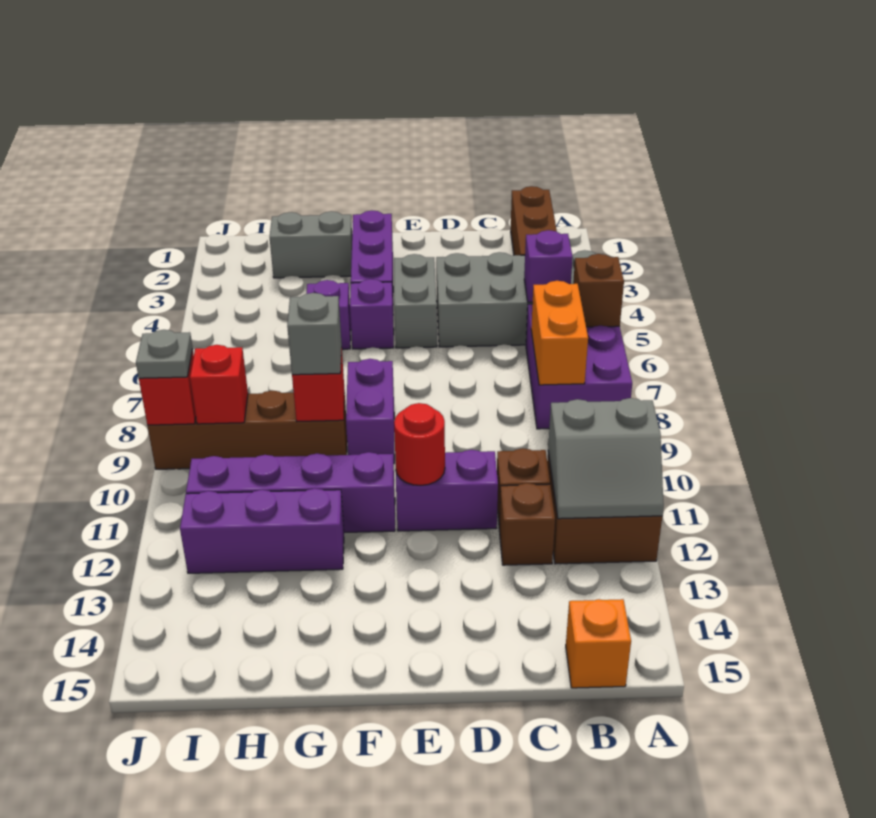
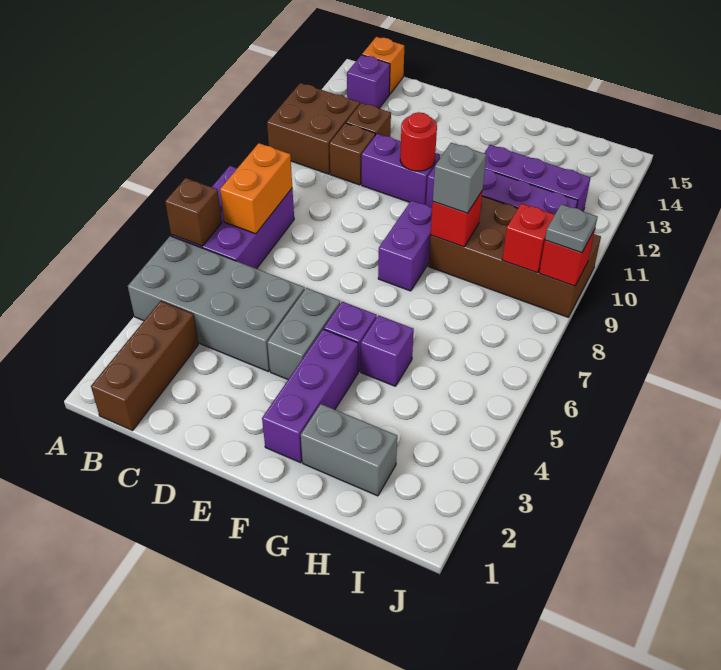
grey slope A11:B12 level 2 top 11 -> none
purple brick B5 level 2 -> purple brick B14 level 1
brown brick G9:J9 level 1 -> brown brick G9:J10 level 1

